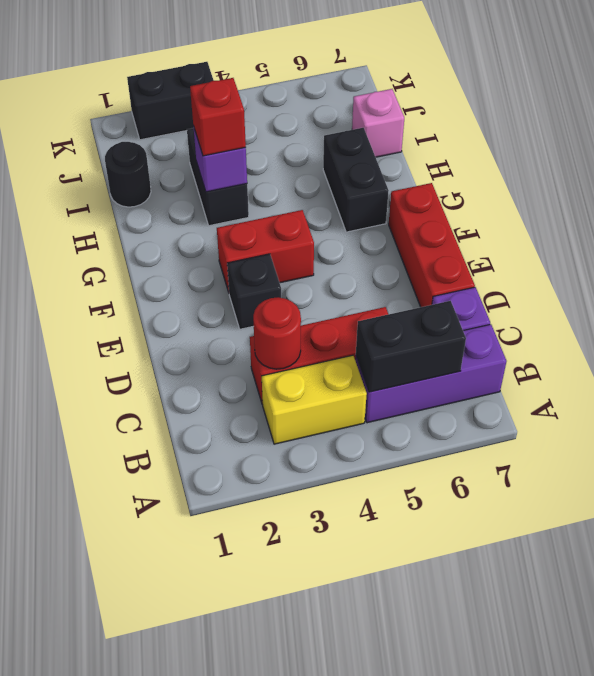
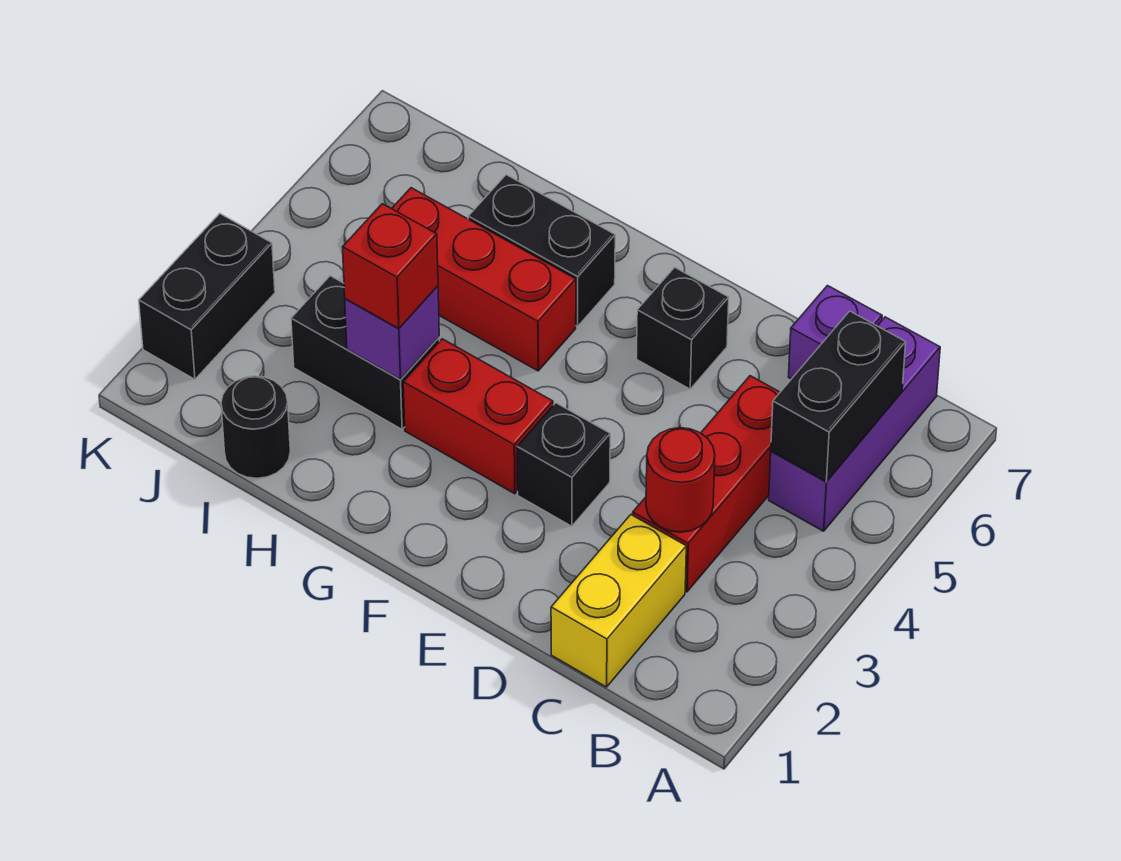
yellow brick B3:B4 level 1 -> yellow brick C1:C2 level 1
red brick D7:F7 level 1 -> red brick G5:I5 level 1
none -> black brick E6 level 1
red brick F3:F4 level 1 -> red brick F3:G3 level 1
pink brick I7 level 1 -> none

